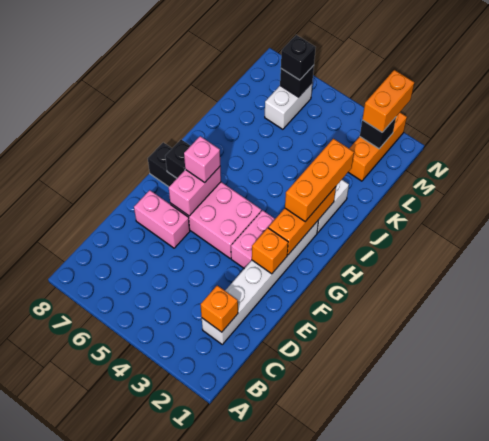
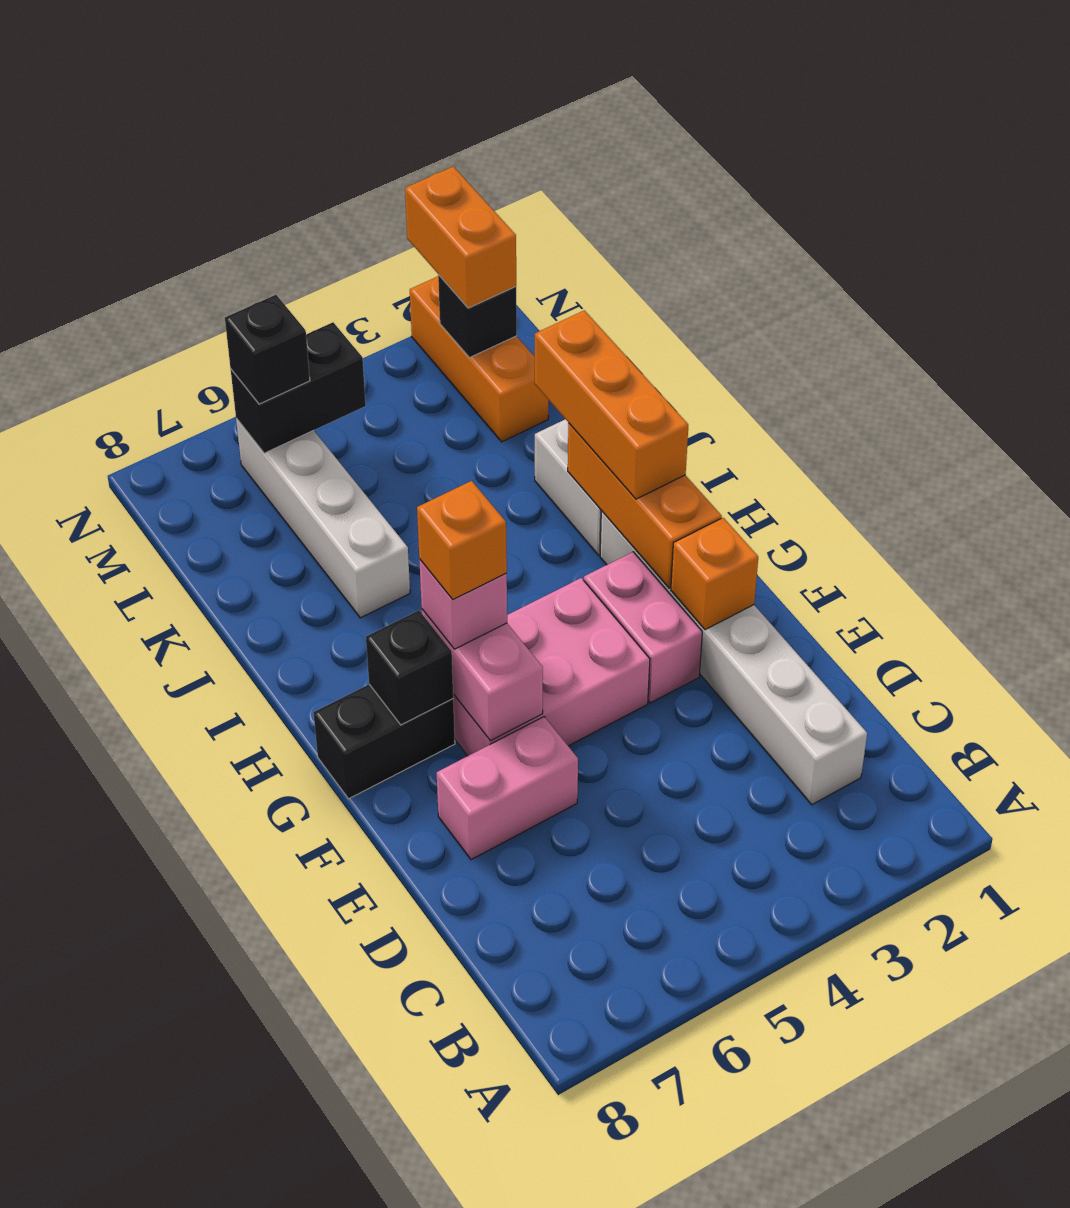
orange brick C2 level 2 -> orange brick G6 level 4
white brick L6:M6 level 1 -> white brick J6:M6 level 1
black brick M6 level 2 -> black brick M5:M6 level 2

